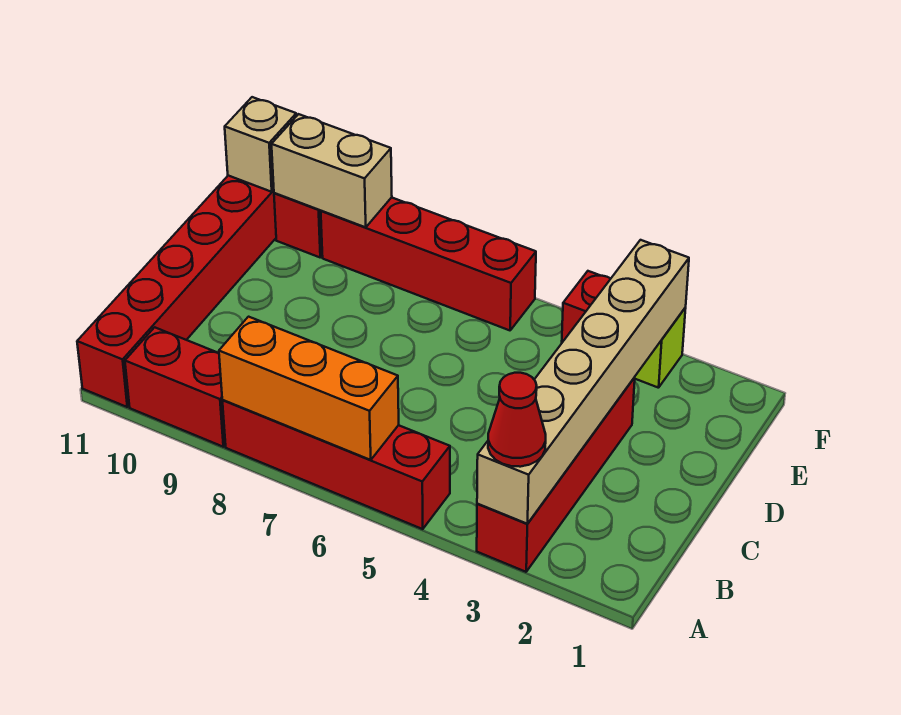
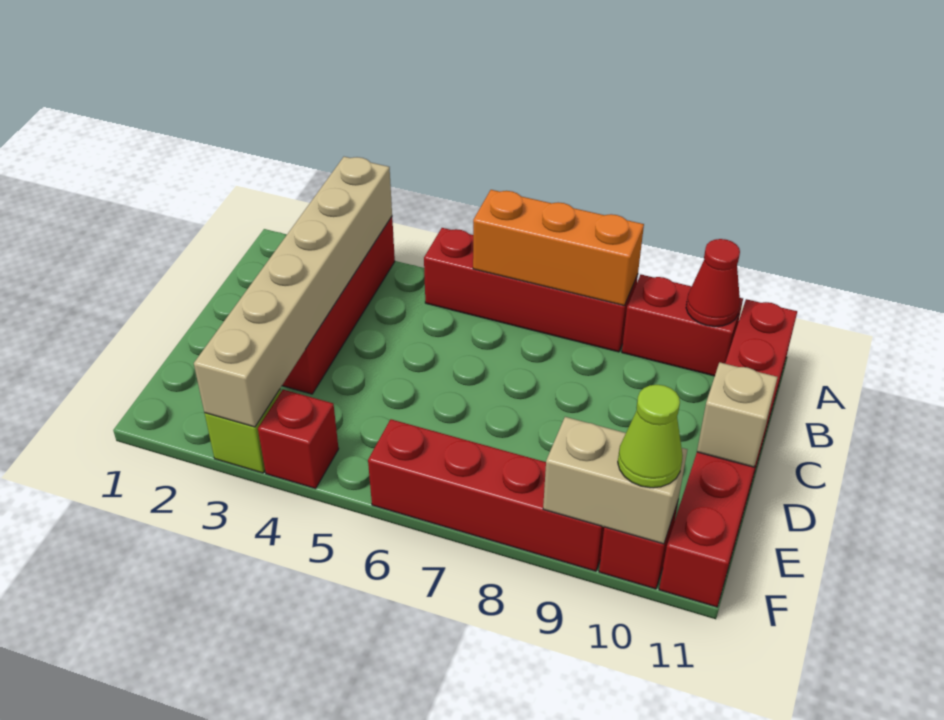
red cone A3 level 3 -> red cone A10 level 2
none -> lime cone F10 level 3
tan brick F11 level 2 -> tan brick D11 level 2

